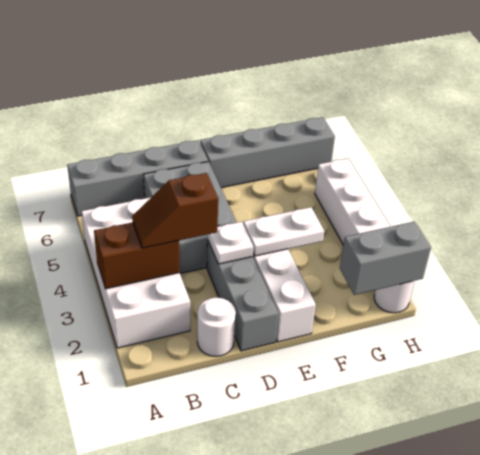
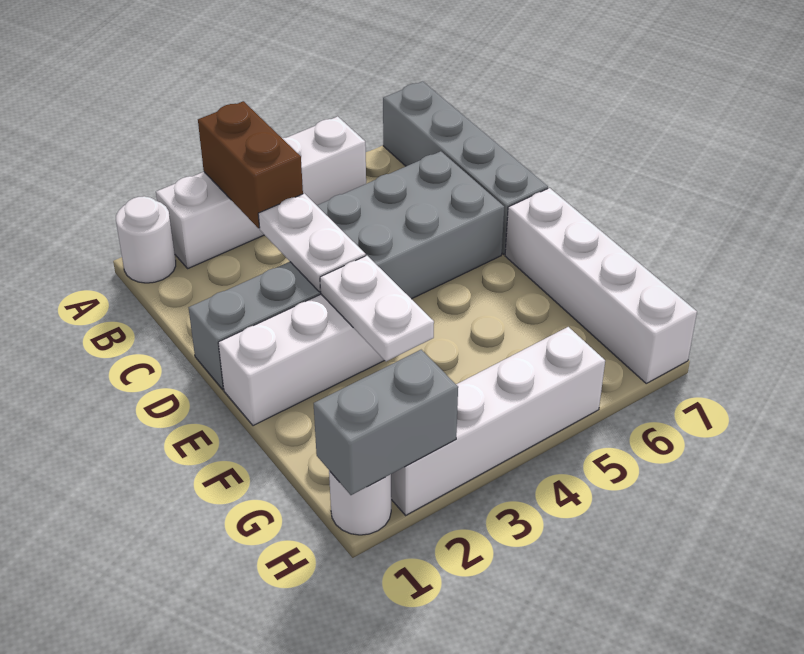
white brick A2:B5 level 1 -> white brick A2:A5 level 1
brown slope B3:C3 level 3 top C -> none
white round brick C1 level 1 -> white round brick A1 level 1
white plate D3 level 2 -> white plate C3:D3 level 2
grey brick E7:H7 level 1 -> white brick E7:H7 level 1
grey brick G1:H1 level 2 -> grey brick H1:H2 level 2

